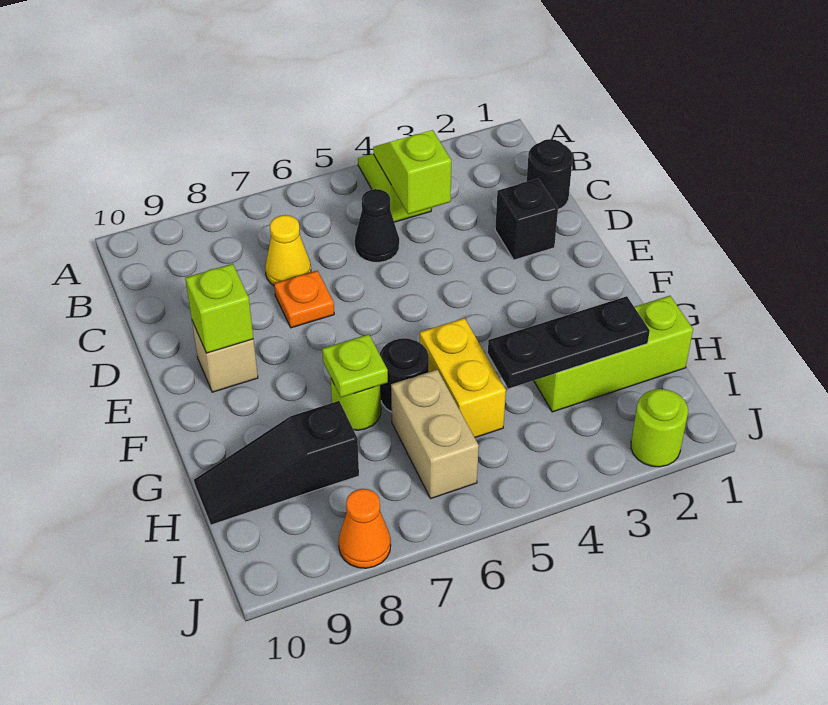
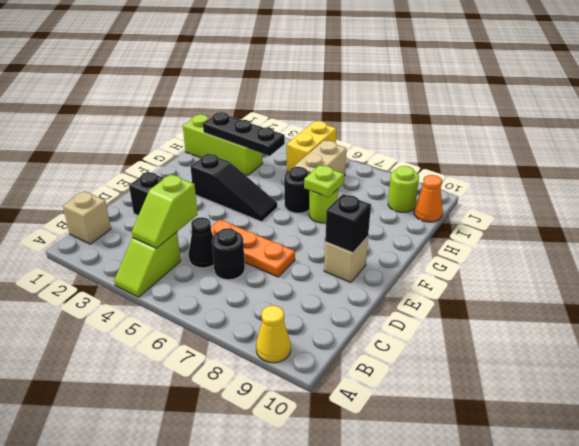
none -> tan brick B1 level 1
black round brick C1 level 1 -> black round brick C6 level 1
yellow cone C7 level 1 -> yellow cone A9 level 1
orange plate D7 level 1 -> orange plate D5:D7 level 1
lime brick E9 level 2 -> black brick E9 level 2
yellow brick G5:H5 level 1 -> yellow brick I5:J5 level 1
black slope H8:H10 level 1 top 8 -> black slope F3:F5 level 1 top 3
lime round brick J2 level 1 -> lime round brick I9 level 1
orange cone J8 level 1 -> orange cone I10 level 1

